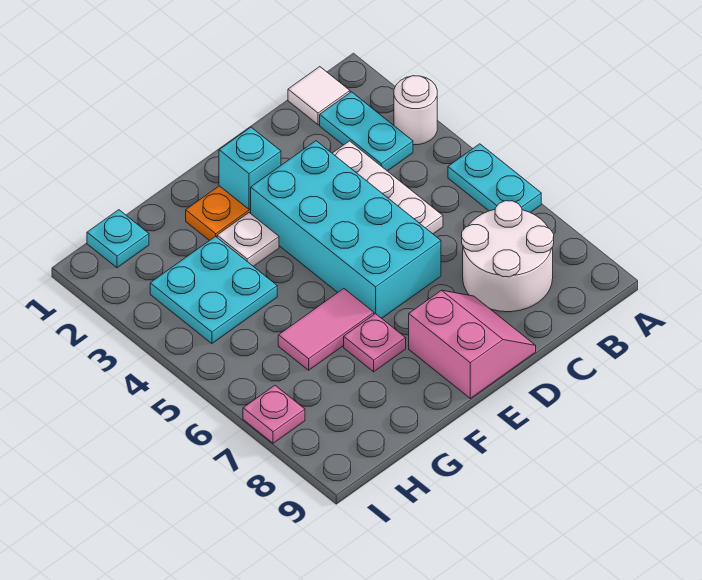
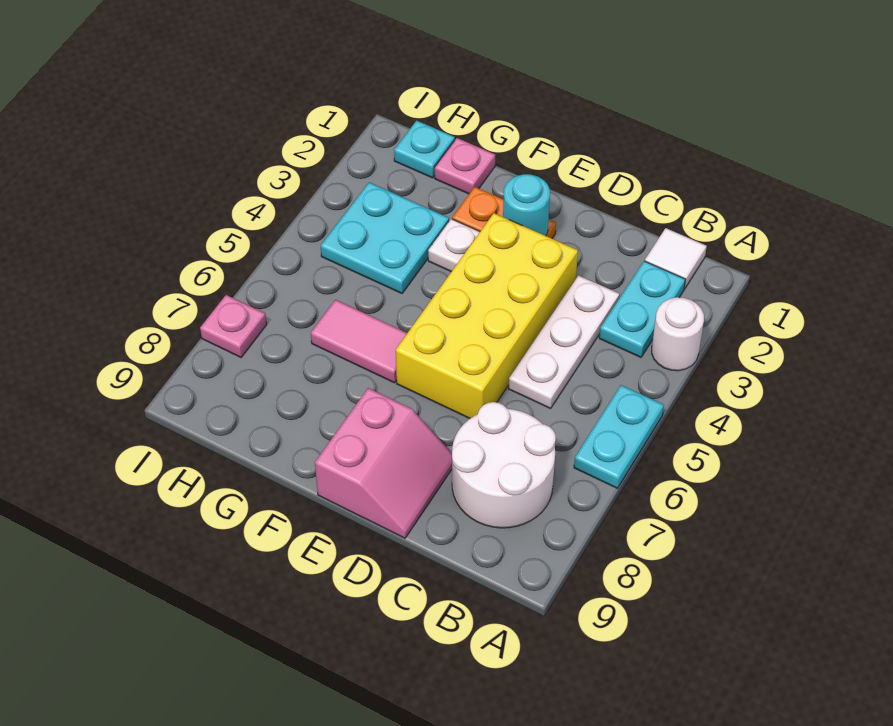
cyan brick D3:E6 level 1 -> yellow brick D3:E6 level 1
cyan brick E2 level 2 -> cyan round brick E2 level 2
pink plate F7 level 1 -> pink plate G1 level 1

